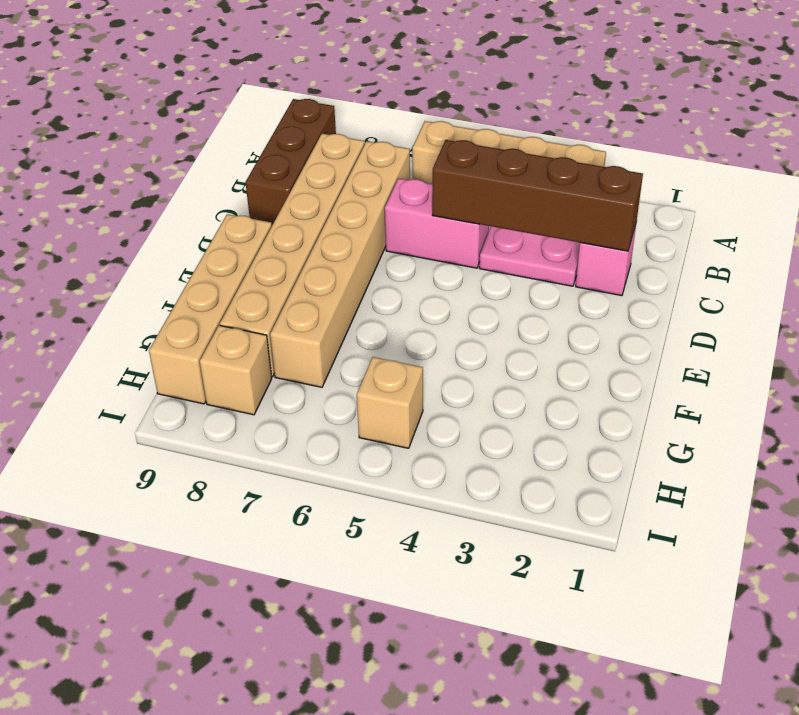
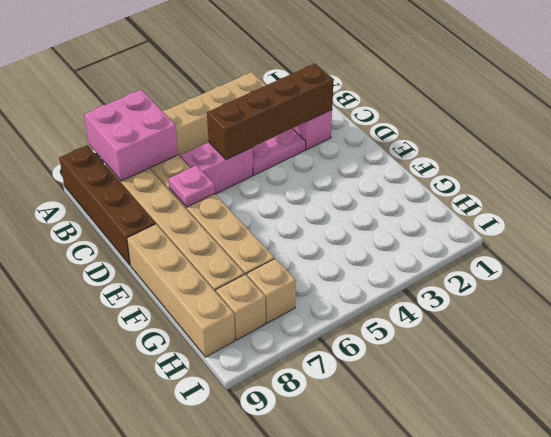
none -> pink brick A7:B8 level 2
brown brick A9:C9 level 1 -> brown brick A9:D9 level 1
none -> pink plate D7 level 2
tan brick H5 level 1 -> tan brick H7 level 1

